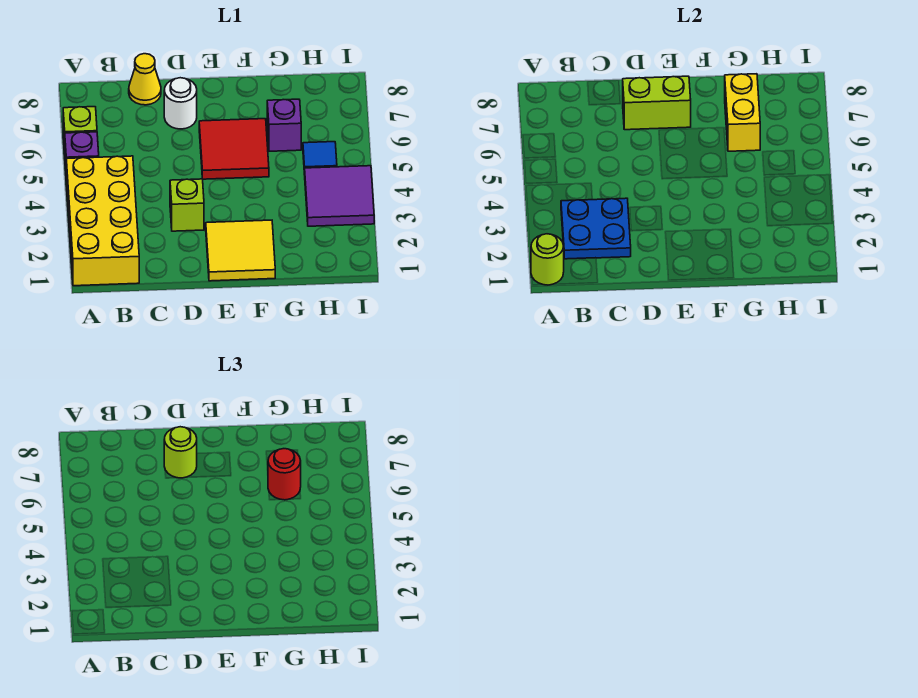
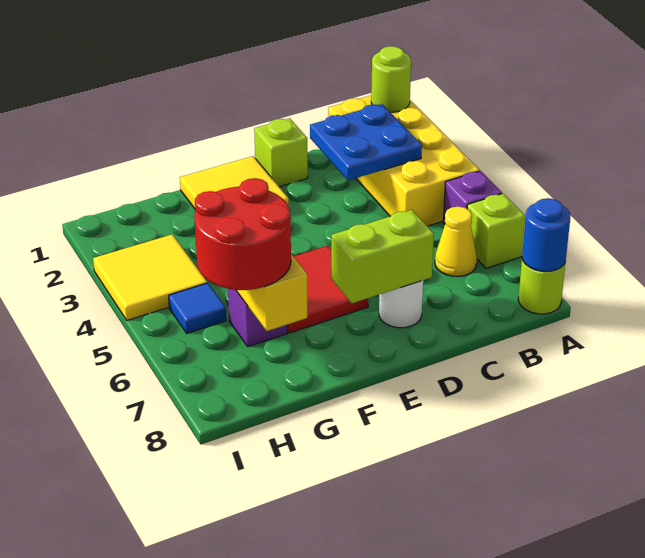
none -> blue round brick A8 level 2
yellow cone C8 level 1 -> yellow cone B6 level 1
lime brick D3 level 1 -> lime brick D1 level 1
lime round brick D7 level 3 -> lime round brick A8 level 1
red round brick G6 level 3 -> red round brick G6:H7 level 3
purple tile H3:I4 level 1 -> yellow tile H3:I4 level 1

